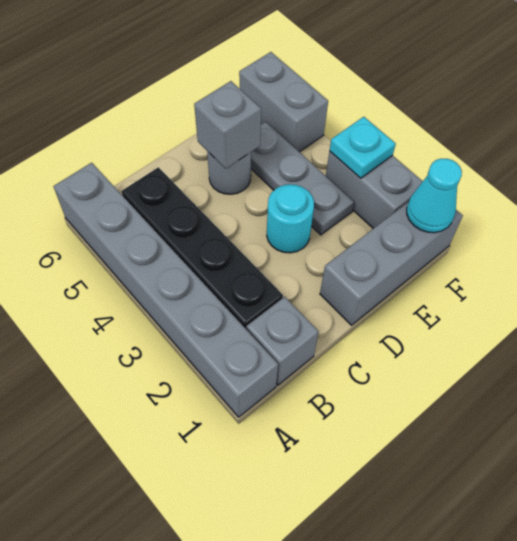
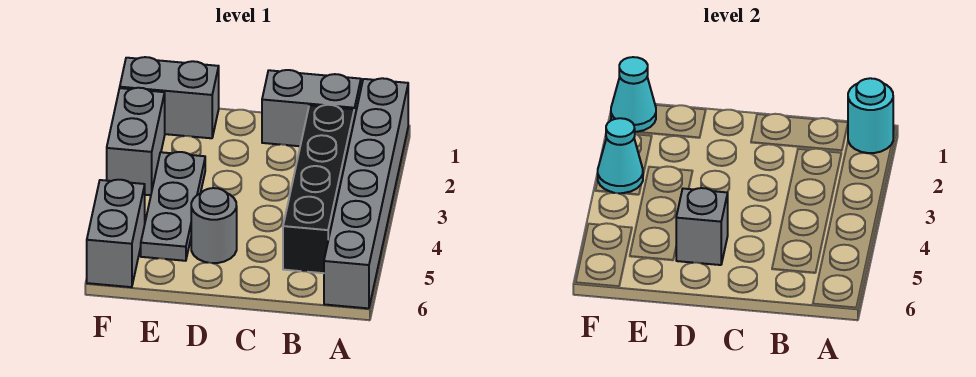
grey brick B1 level 1 -> grey brick B1:C1 level 1
grey brick D1:F1 level 1 -> grey brick E1:F1 level 1
cyan round brick D3 level 1 -> cyan round brick A1 level 2
cyan plate F3 level 2 -> cyan cone F3 level 2

